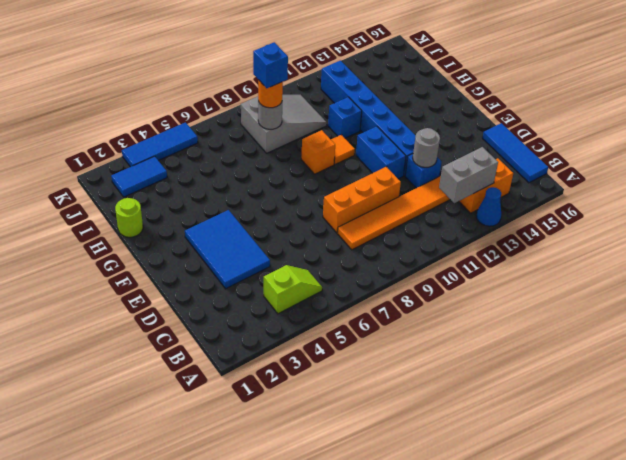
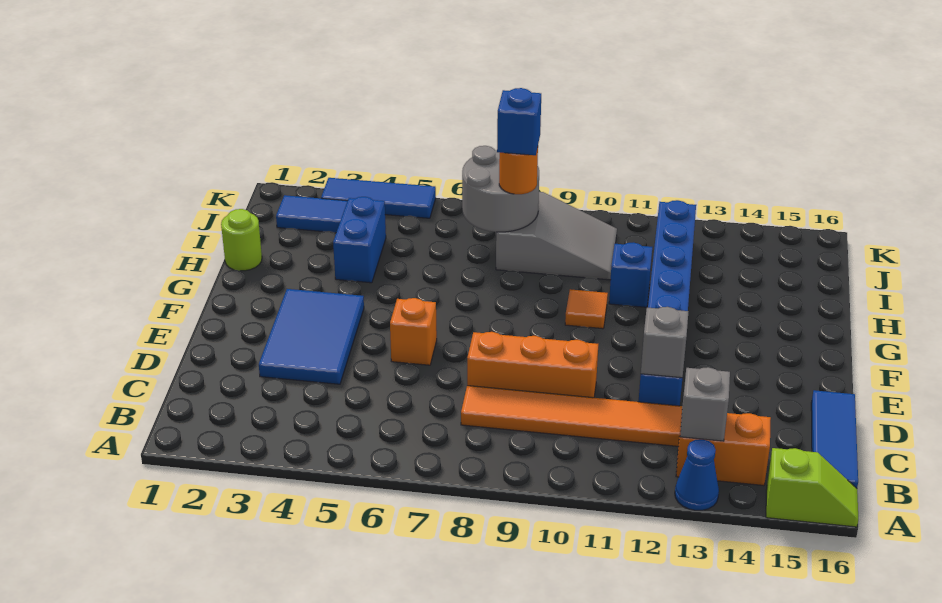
lime slope B4:B5 level 1 top 4 -> lime slope A15:A16 level 1 top 15
grey brick B12:B13 level 2 -> grey brick B13 level 2
grey round brick D12 level 2 -> grey brick D12 level 2
blue brick E11:F11 level 1 -> blue brick H4:I4 level 1
orange brick G9 level 1 -> orange brick E6 level 1
grey round brick I8 level 2 -> grey round brick I7:J8 level 2

